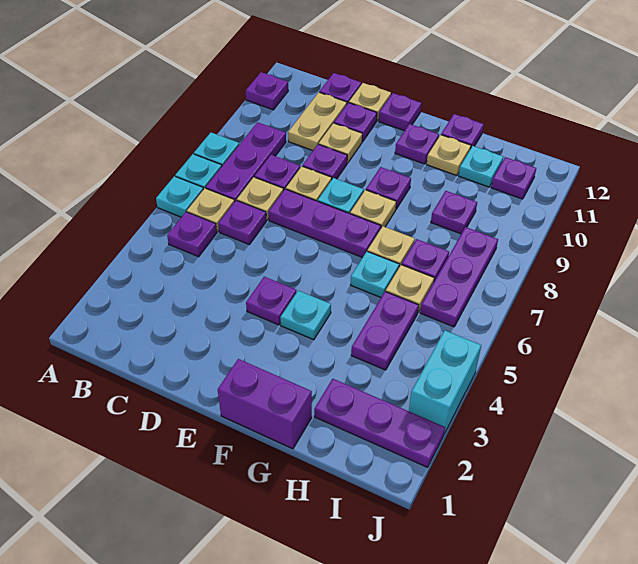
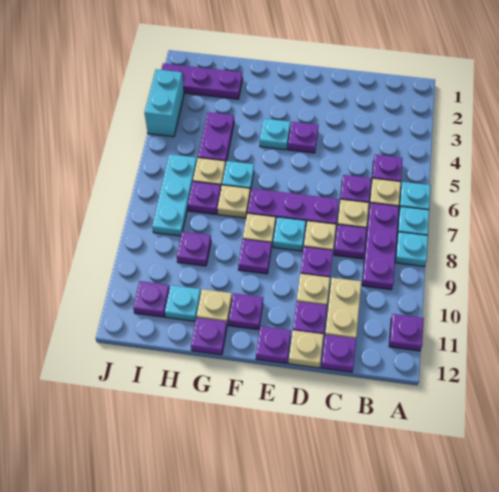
purple brick F1:G1 level 1 -> none
purple plate I6:I8 level 1 -> cyan plate I6:I8 level 1

